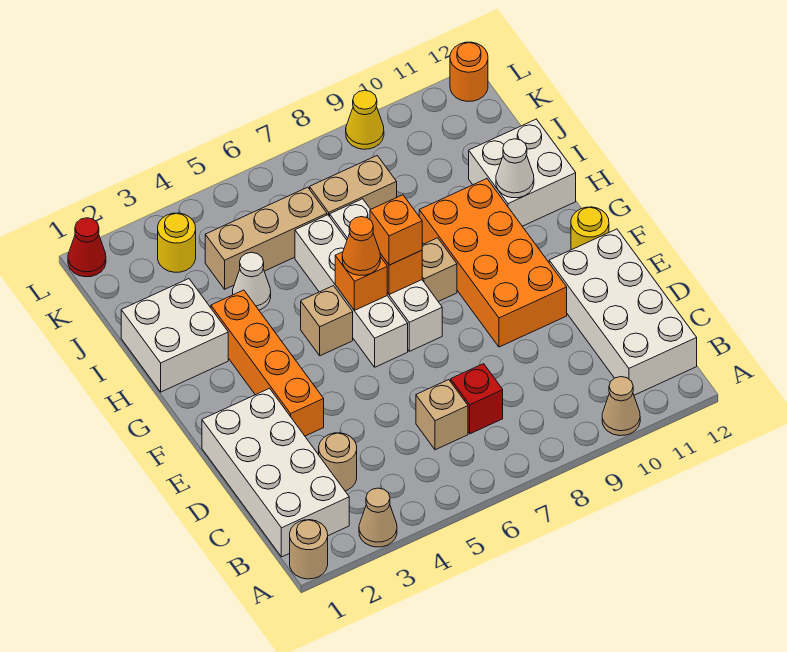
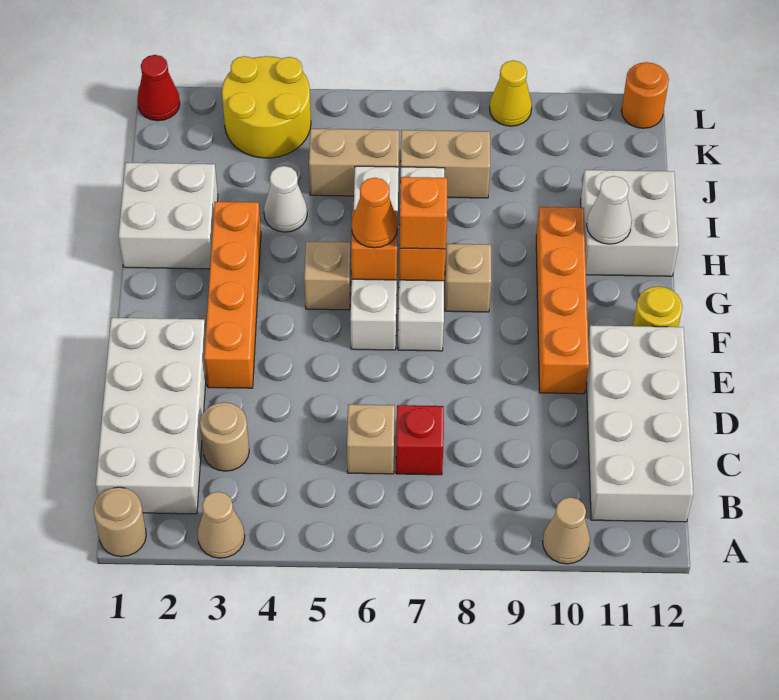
orange brick E9:H10 level 1 -> orange brick E10:H10 level 1
tan brick J4:J6 level 1 -> tan brick J5:J6 level 1
yellow round brick K3 level 1 -> yellow round brick K3:L4 level 1

